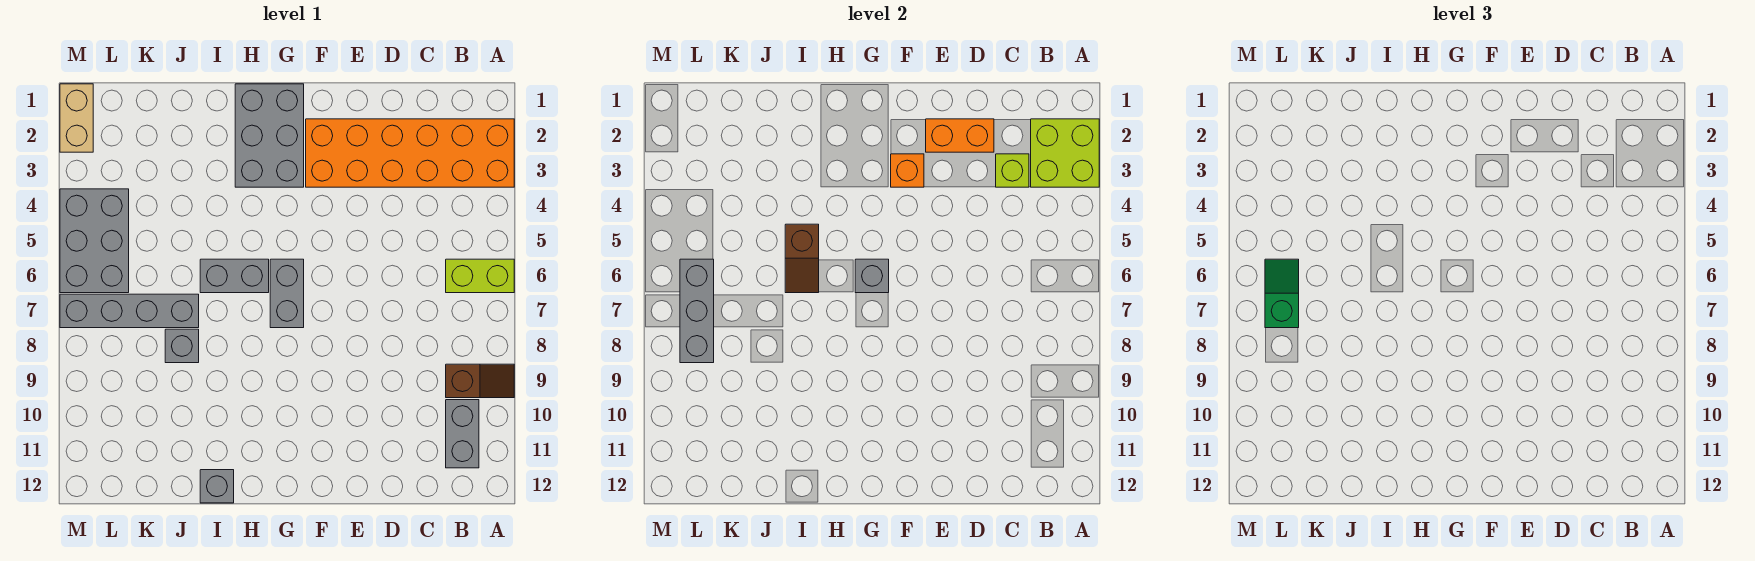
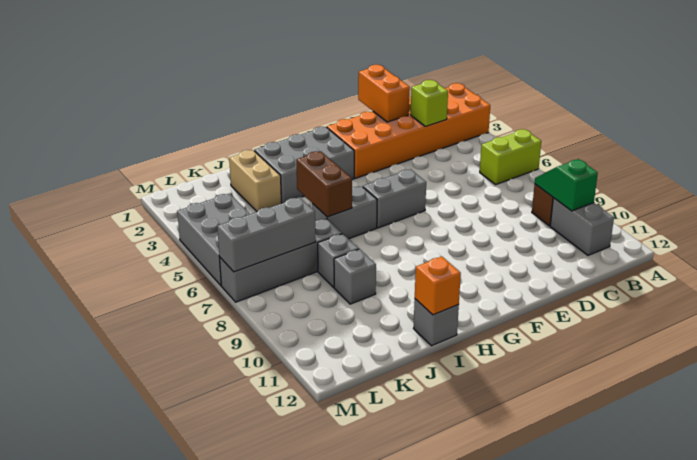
lime brick A2:B3 level 2 -> none
orange brick D2:E2 level 2 -> orange brick D1:D2 level 2
orange brick F3 level 2 -> orange brick I12 level 2
grey brick G1:H3 level 1 -> grey brick G2:I3 level 1
grey brick G6:G7 level 1 -> grey brick F6:G6 level 1
grey brick G6 level 2 -> grey brick J9 level 1
brown slope I5:I6 level 2 top 5 -> brown brick I5:I6 level 2
grey brick L6:L8 level 2 -> grey brick K7:M7 level 2
green slope L6:L7 level 3 top 7 -> green slope B9:B10 level 2 top 10
tan brick M1:M2 level 1 -> tan brick J2:J3 level 1

